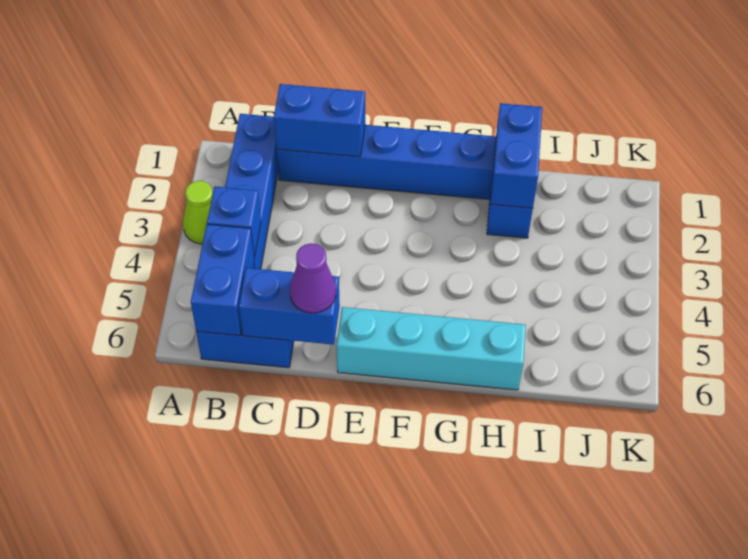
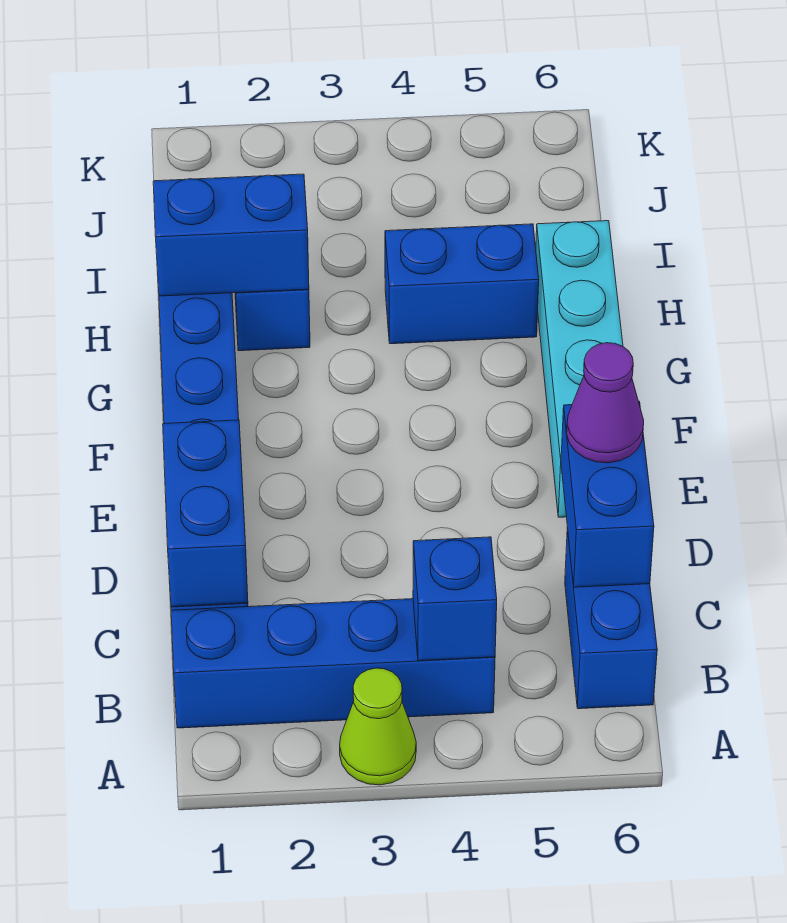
blue brick B5:B6 level 2 -> blue brick H4:H5 level 1

